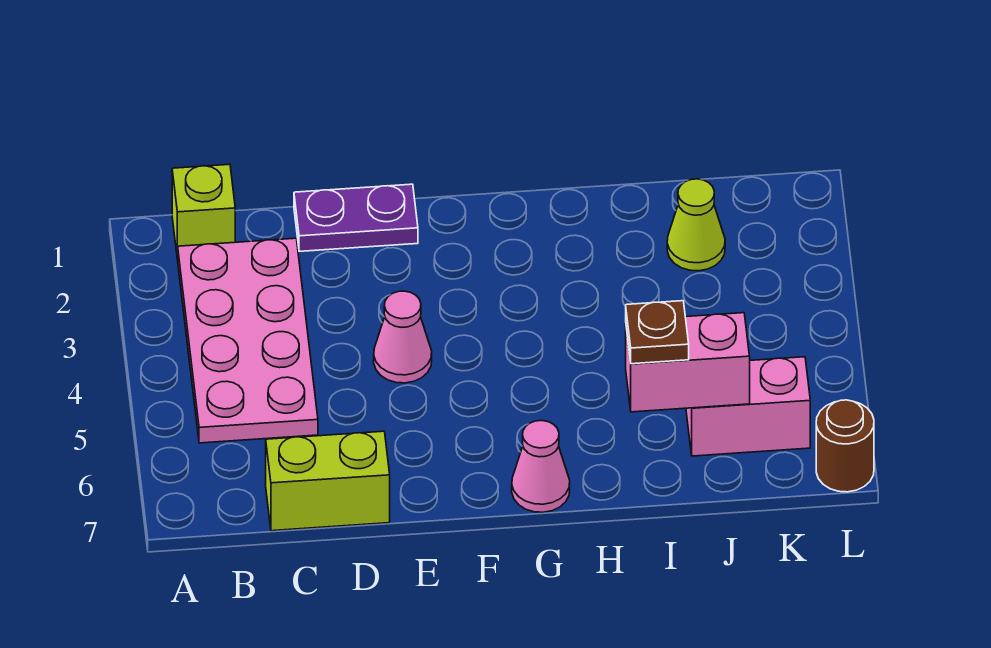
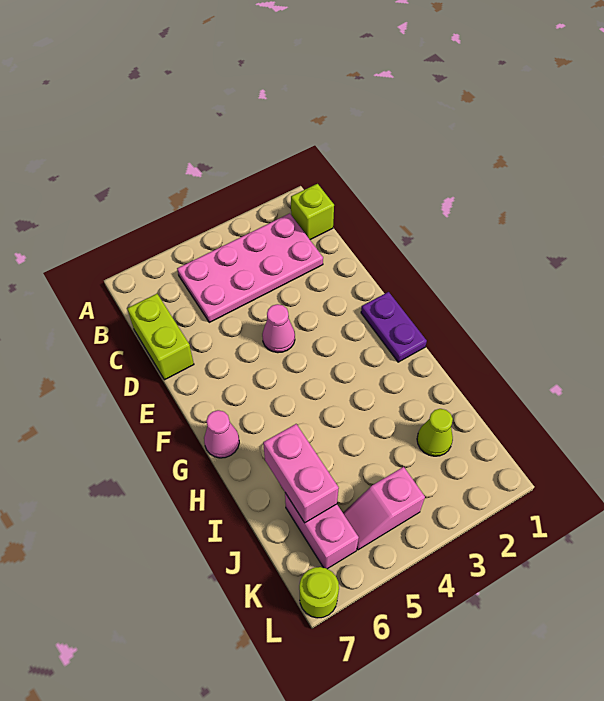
purple plate D1:E1 level 1 -> purple plate F1:G1 level 1
brown plate I6 level 3 -> none
none -> pink slope K4:K5 level 1 top 4
brown round brick L7 level 1 -> lime round brick L7 level 1

